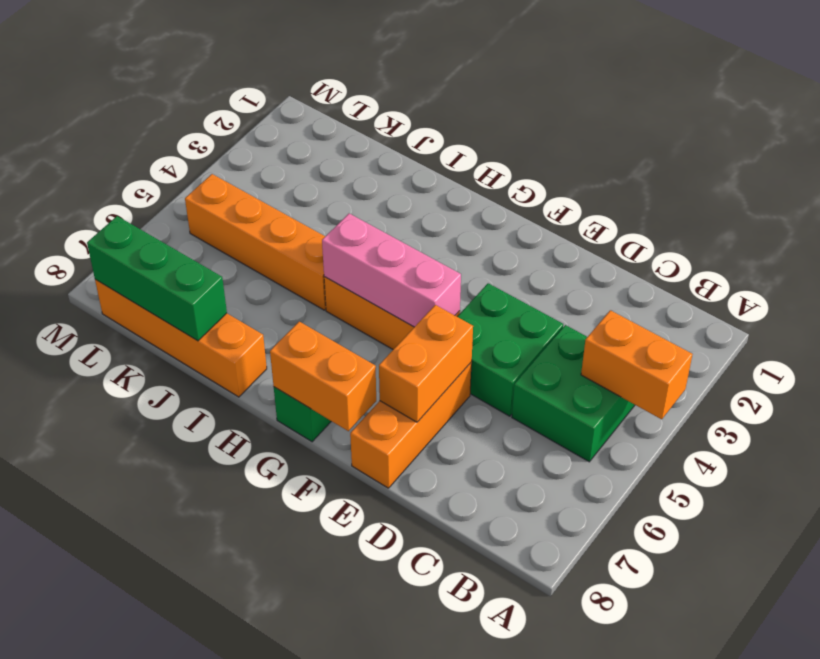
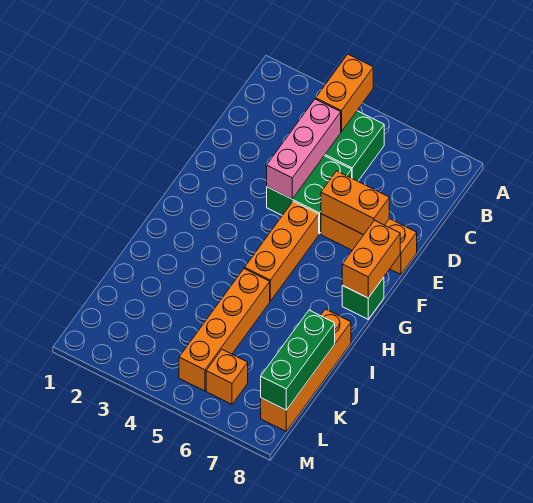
pink brick F5:H5 level 2 -> pink brick C4:E4 level 2
none -> orange brick L6 level 1

